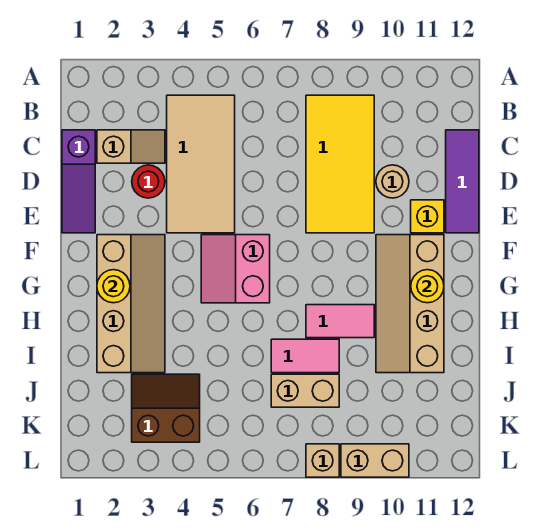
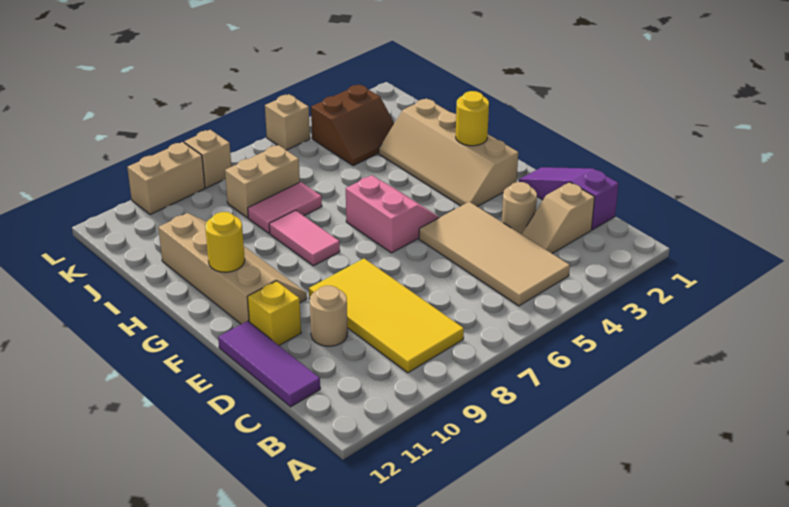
red round brick D3 level 1 -> tan round brick D3 level 1
pink tile H8:H9 level 1 -> pink tile G8:H8 level 1
none -> tan brick L5 level 1

